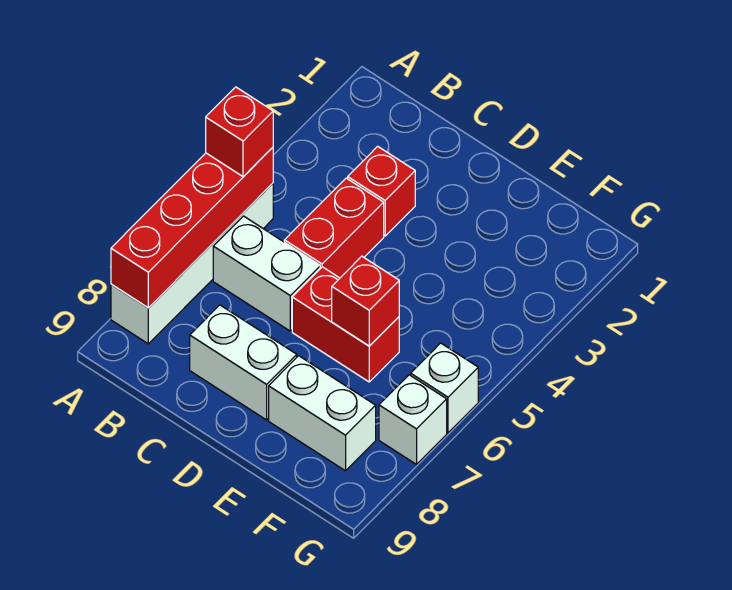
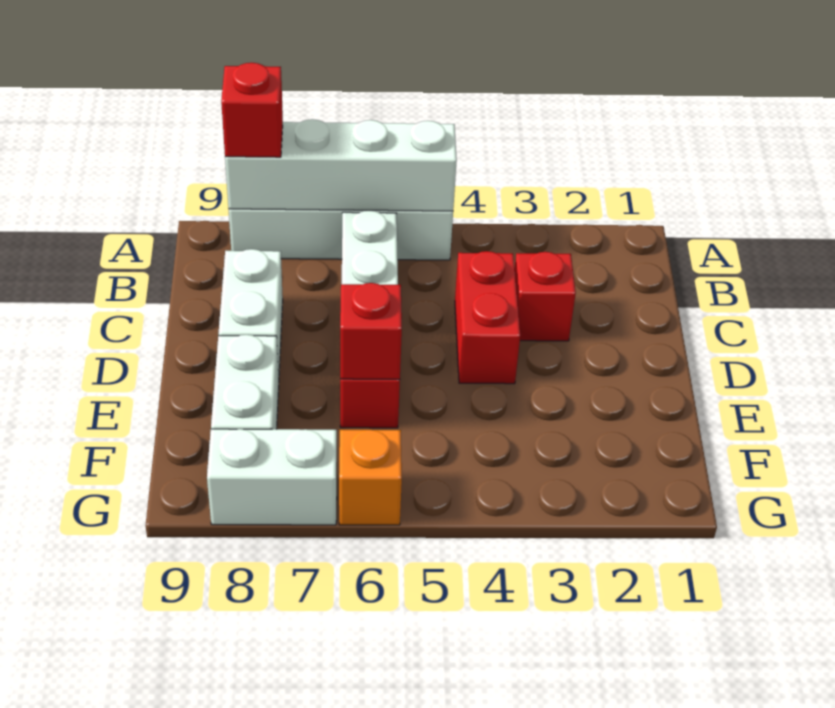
red brick A5:A8 level 2 -> white brick A5:A8 level 2
red brick A5 level 3 -> red brick A8 level 3
red brick C4:C5 level 1 -> red brick C4:D4 level 1
white brick G6 level 1 -> orange brick G6 level 1
white brick G7 level 1 -> white brick G7:G8 level 1

